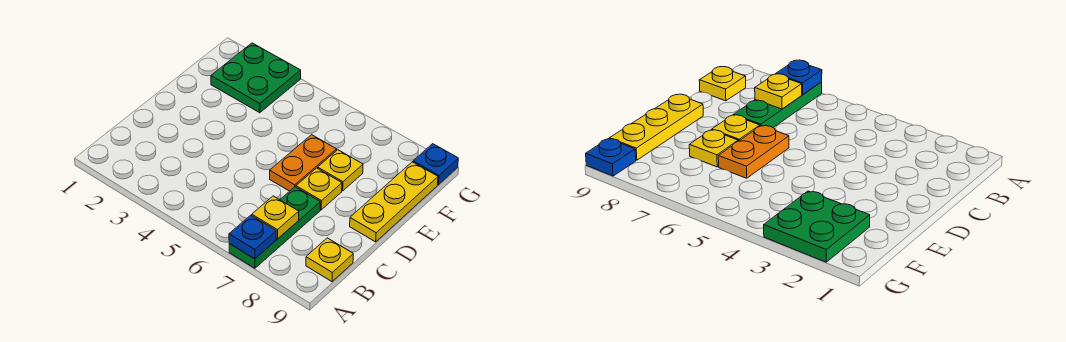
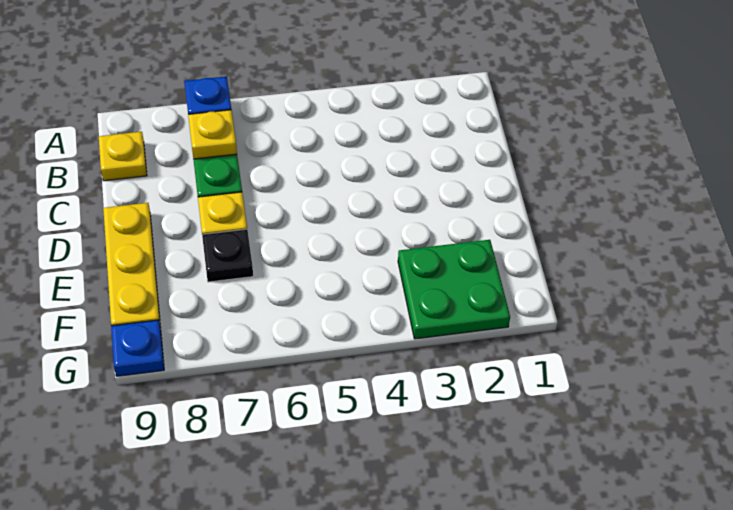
orange plate D6:E6 level 1 -> none
yellow plate E7 level 1 -> black plate E7 level 1

